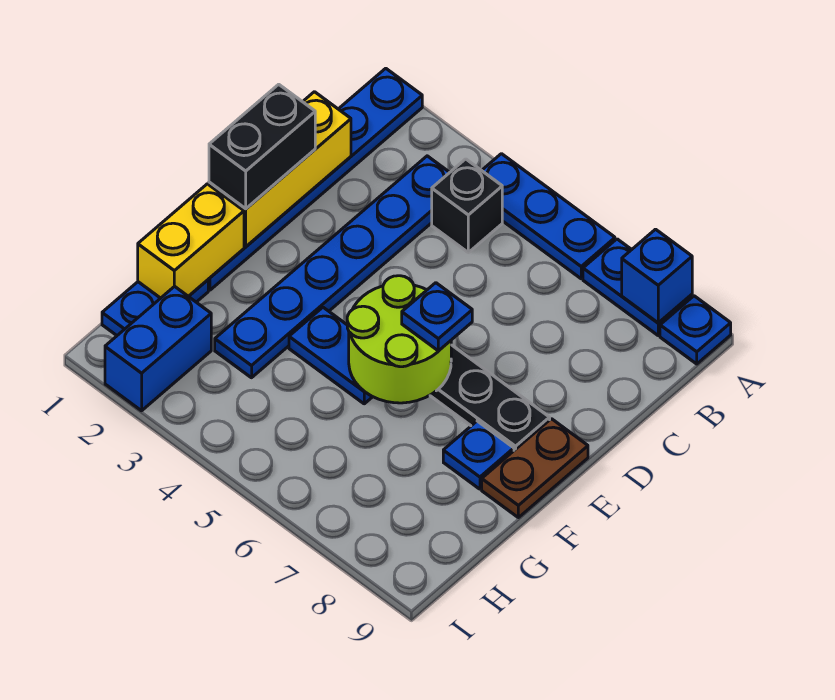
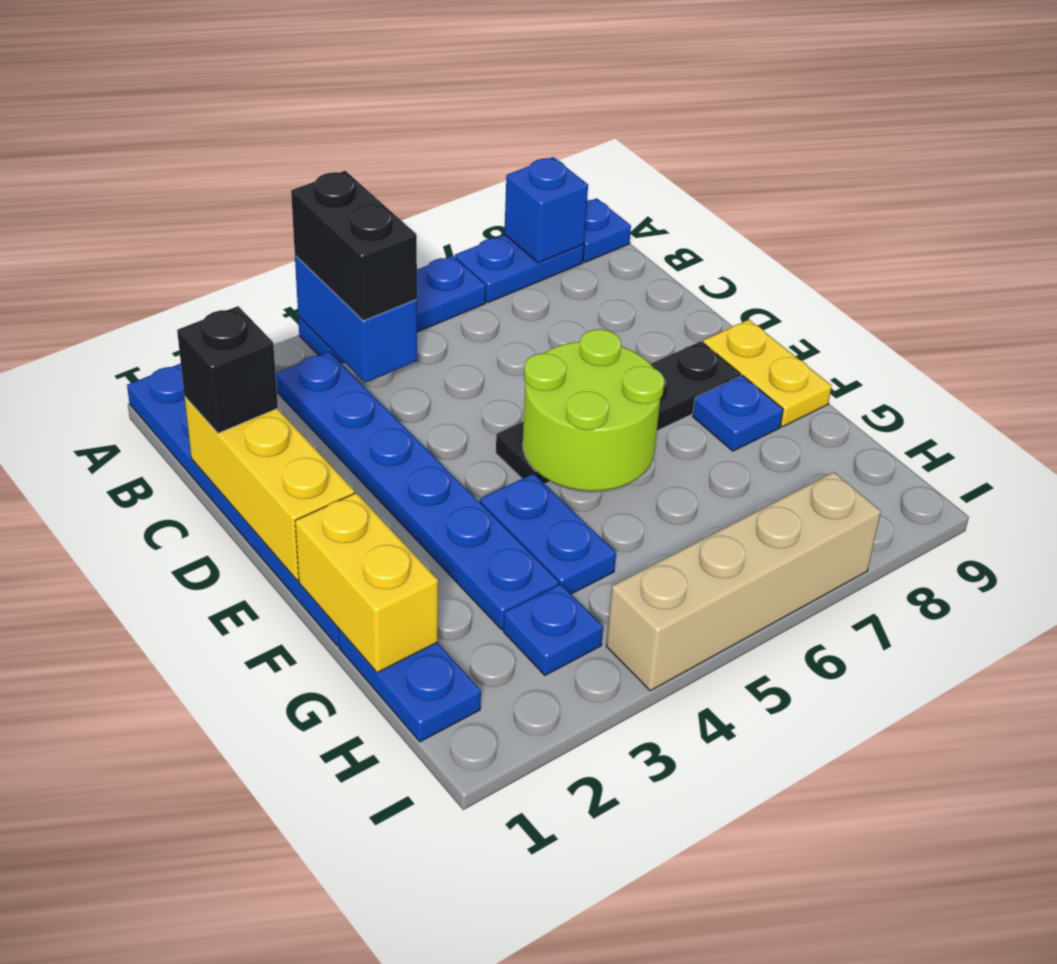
black brick B4 level 1 -> black brick C1 level 3
black brick D1:E1 level 3 -> black brick A4:B4 level 3
blue plate E6 level 3 -> blue plate H3 level 1
brown plate E9:F9 level 1 -> yellow plate E9:F9 level 1
blue plate F4:F5 level 1 -> blue plate F4:G4 level 1
blue brick H2:I2 level 1 -> blue brick A4:B4 level 2
none -> tan brick I4:I7 level 1

